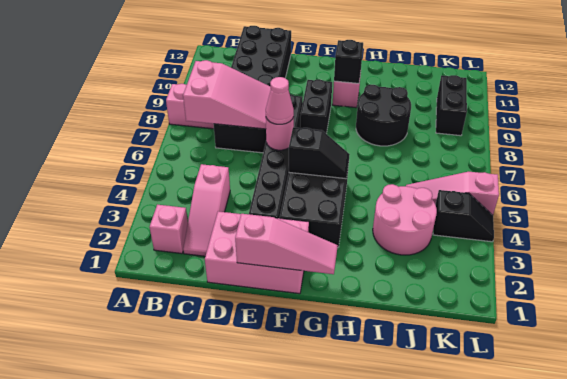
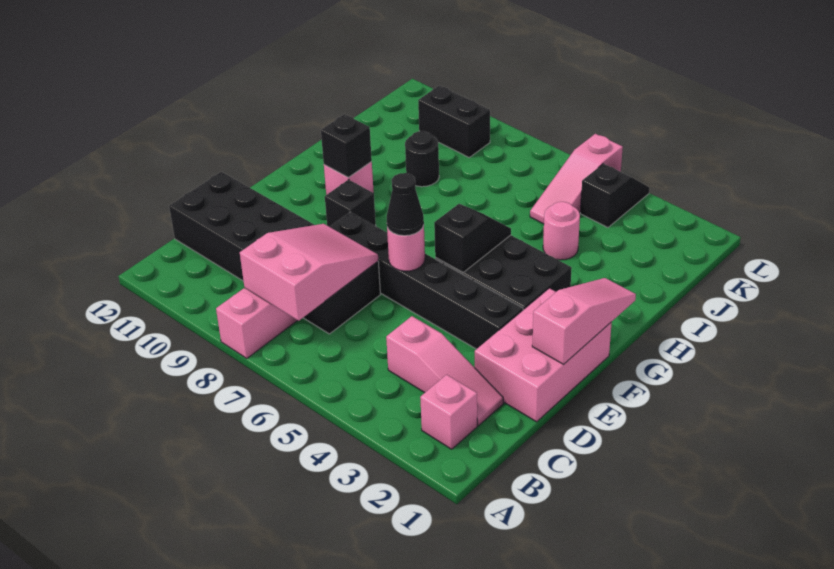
pink cone E6 level 3 -> black cone E6 level 3
black brick F8:F9 level 1 -> black brick F9 level 1
black round brick H8:I9 level 1 -> black round brick I9 level 1
pink round brick I3:J4 level 1 -> pink round brick I4 level 1

